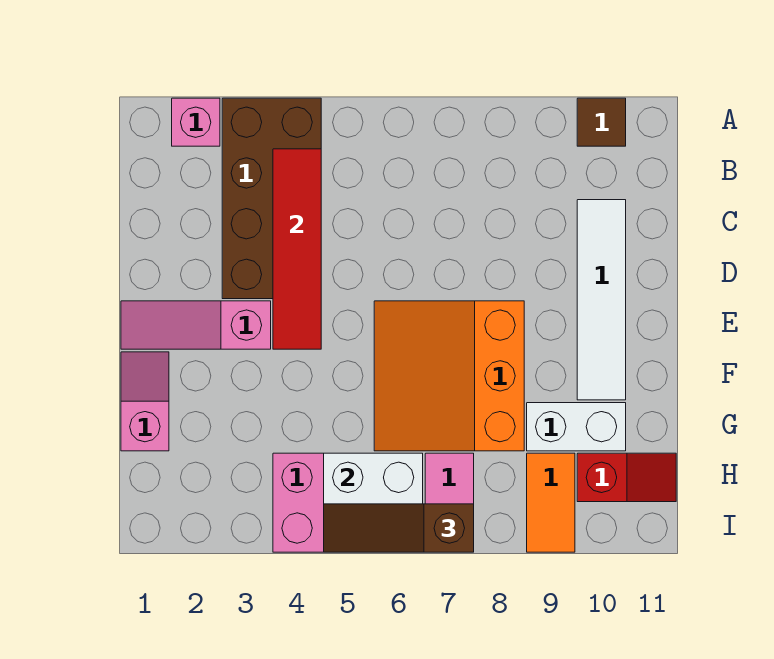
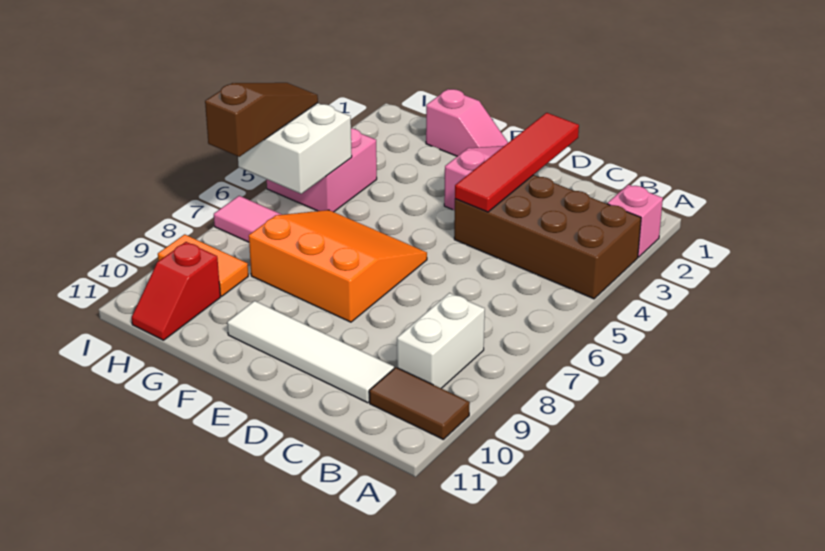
brown tile A10 level 1 -> brown tile A10:B10 level 1
red tile B4:E4 level 2 -> red tile D1:D4 level 2
white brick G9:G10 level 1 -> white brick B8:B9 level 1

